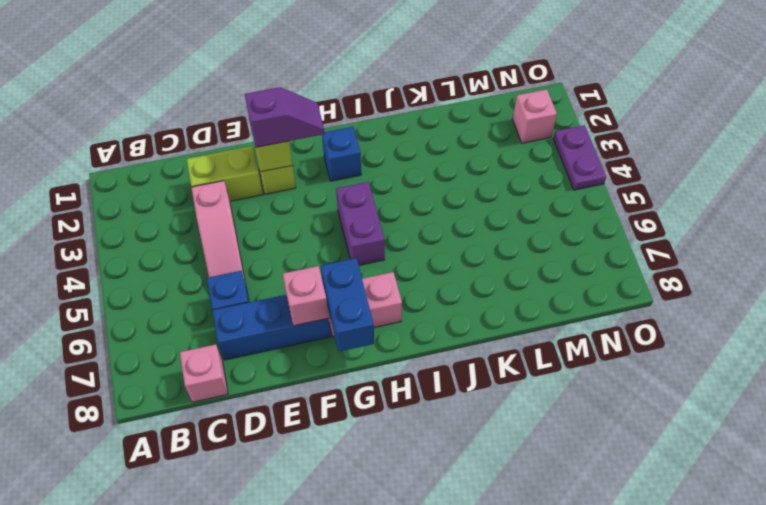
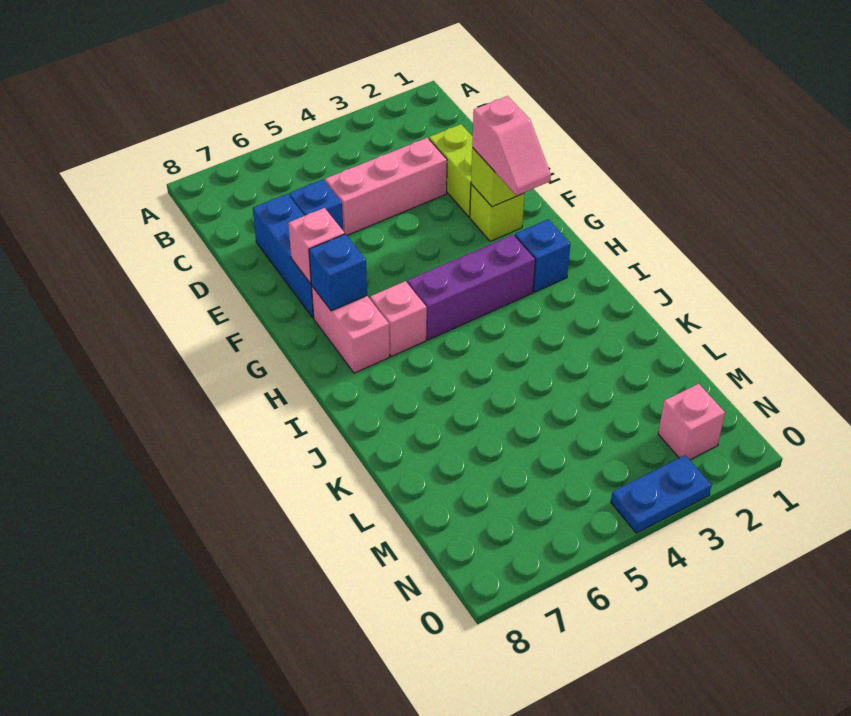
pink brick C8 level 1 -> pink brick H6 level 1
pink slope D3:D5 level 1 top 3 -> pink brick D3:D5 level 1
purple slope F2:G2 level 3 top F -> pink slope F2:G2 level 3 top F
blue brick G7:G8 level 2 -> blue brick G7 level 2
purple brick H4:H5 level 1 -> purple brick H3:H5 level 1
purple plate O3:O4 level 1 -> blue plate O3:O4 level 1

